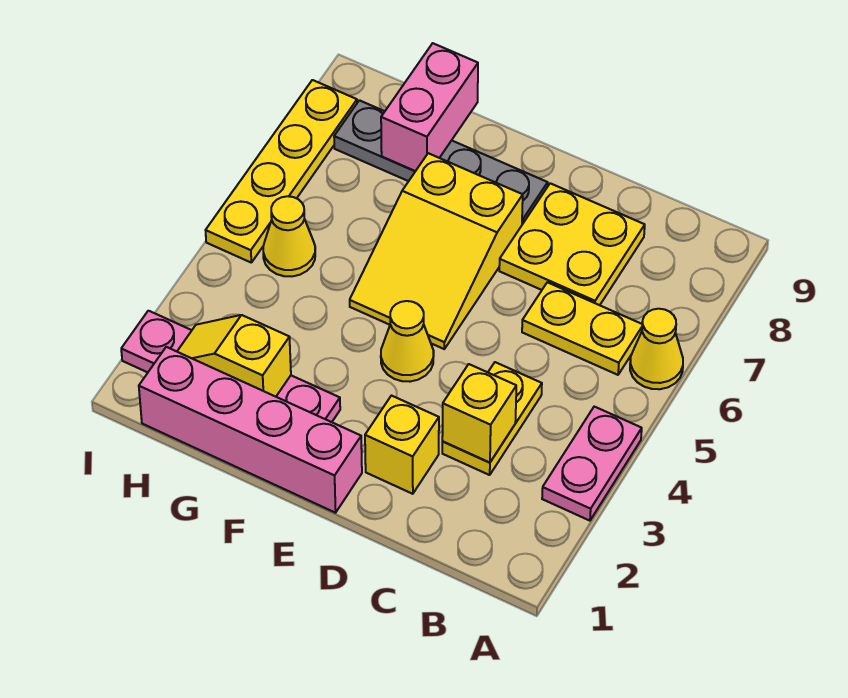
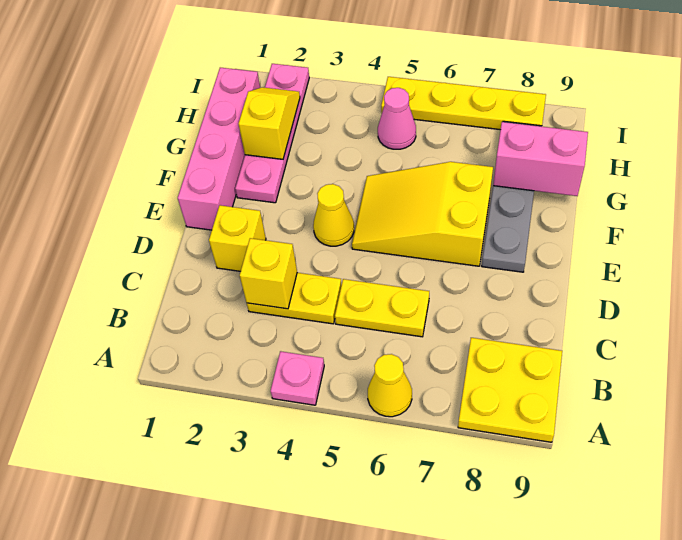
pink plate A3:A4 level 1 -> pink plate A4 level 1
yellow plate B6:C6 level 1 -> yellow plate C5:C6 level 1
yellow plate C7:D8 level 1 -> yellow plate A8:B9 level 1
yellow cone H5 level 1 -> pink cone H5 level 1

